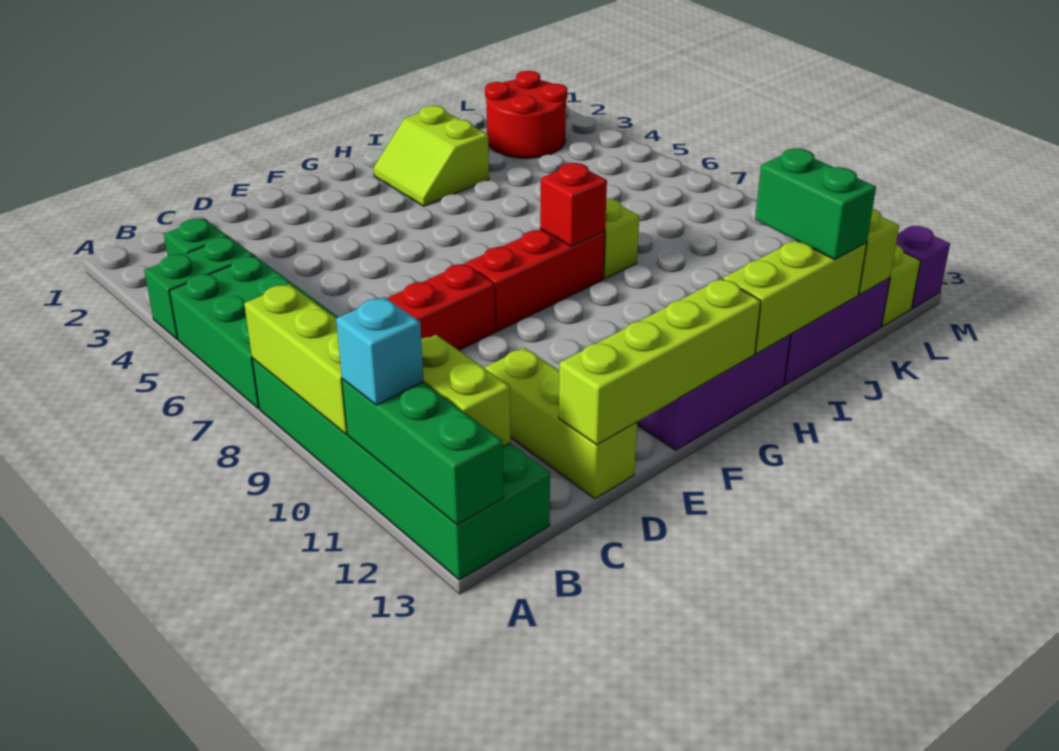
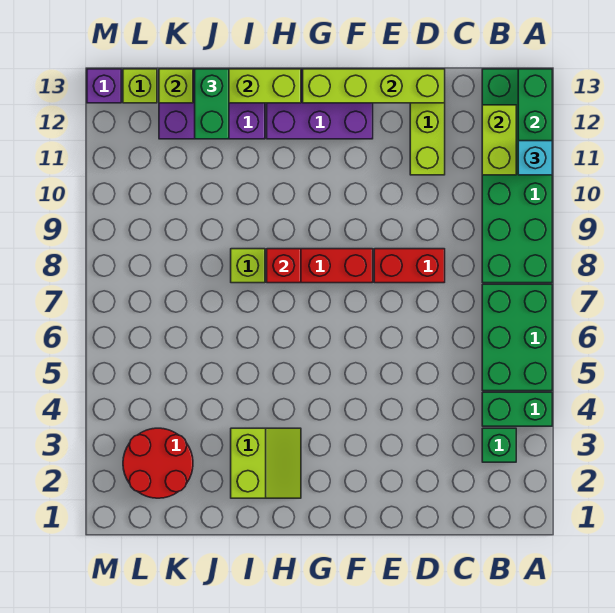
lime brick A8:A10 level 2 -> none

